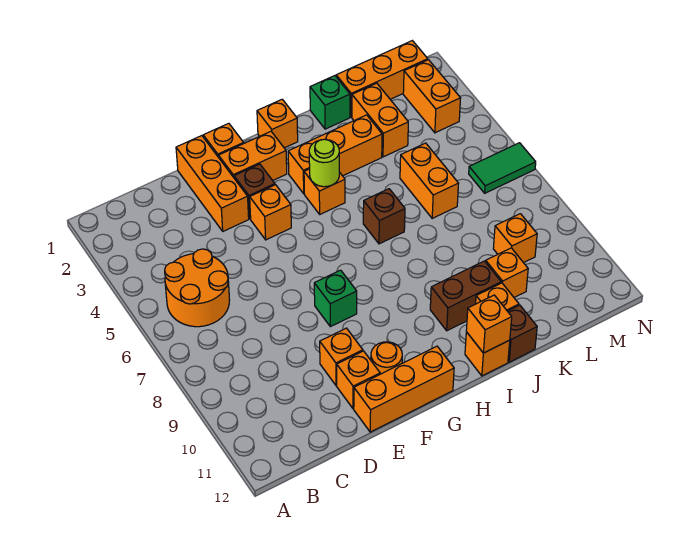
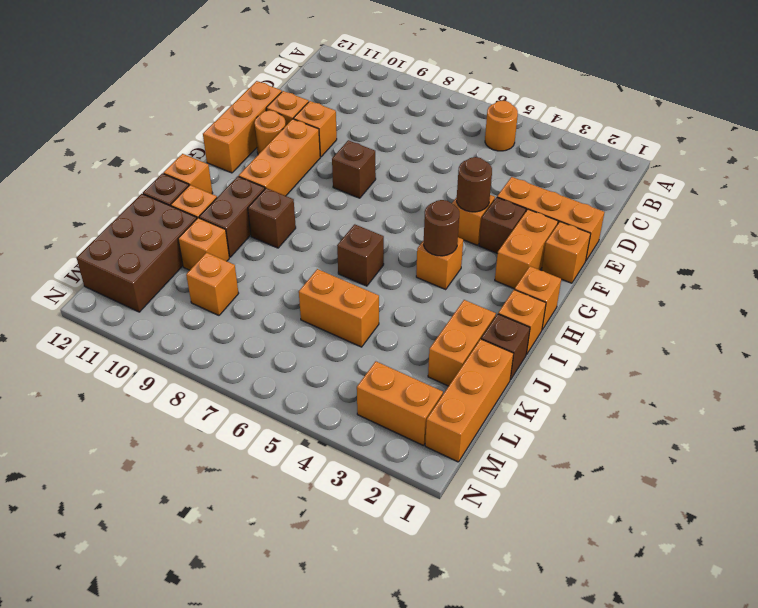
orange round brick B5:C6 level 1 -> orange round brick B5 level 1
none -> brown round brick F4 level 2
green brick F8 level 1 -> brown brick F8 level 1
orange brick H3:J3 level 1 -> orange brick F10:H10 level 1
lime round brick H4 level 2 -> brown round brick H4 level 2
none -> brown brick I9 level 1
orange brick I12 level 2 -> orange brick I1 level 1
green brick J1 level 1 -> brown brick J1 level 1
orange brick K2:K3 level 1 -> orange brick J2:K2 level 1
none -> brown brick K11:M12 level 1
green tile M6:N6 level 1 -> none

